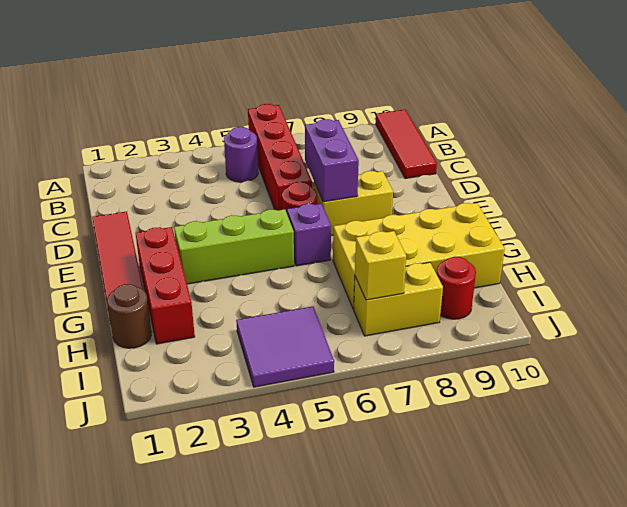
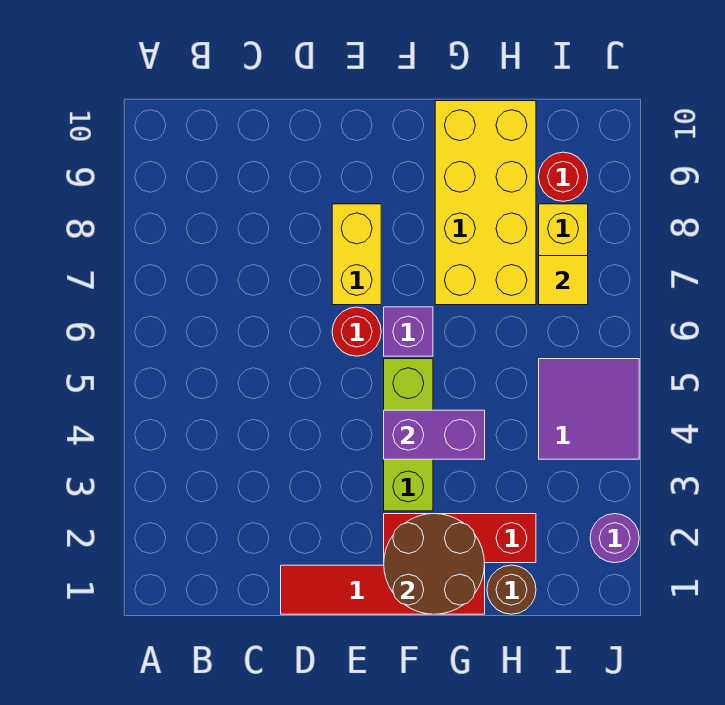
red brick A6:D6 level 1 -> none
red tile A10:C10 level 1 -> none
purple round brick B5 level 1 -> purple round brick J2 level 1
purple brick D7:E7 level 2 -> purple brick F4:G4 level 2
none -> brown round brick F1:G2 level 2
yellow brick I7 level 2 -> yellow tile I7 level 2

